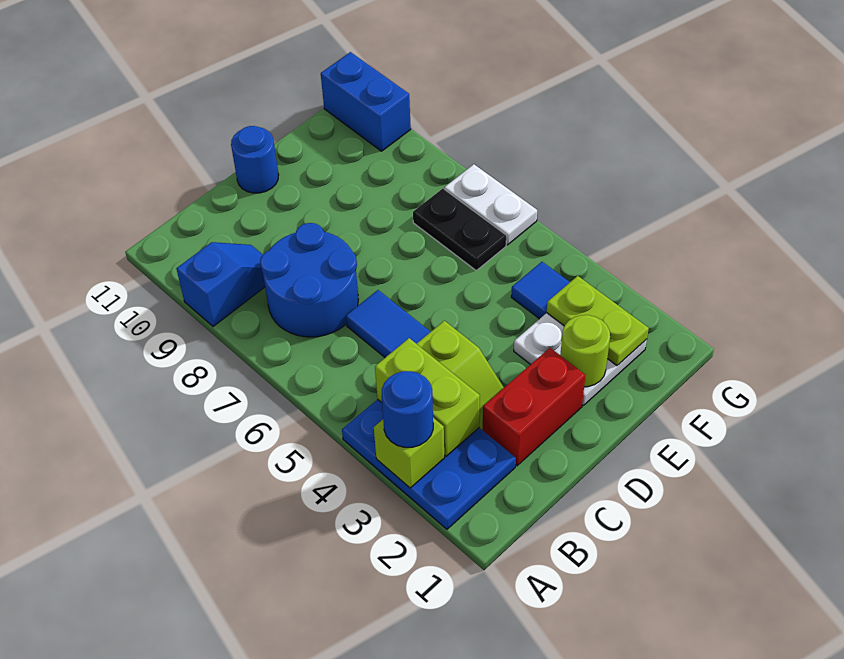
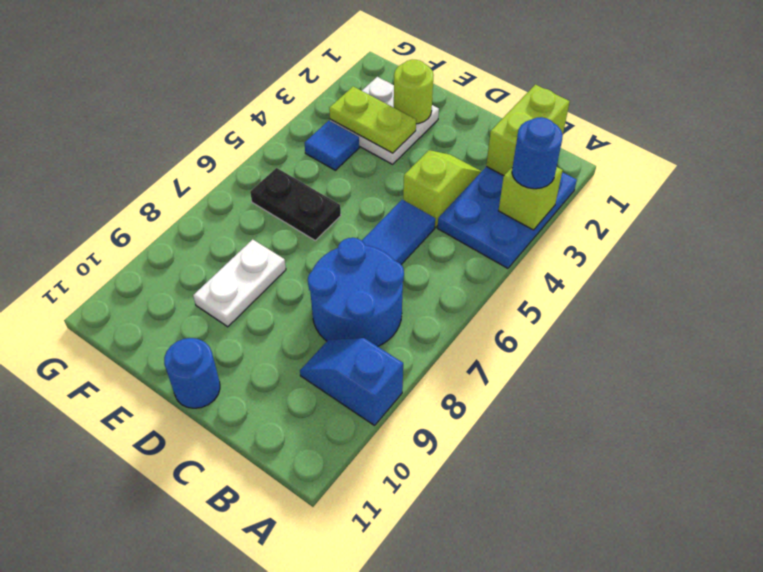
lime brick B3:B4 level 2 -> lime brick B1:B2 level 2
red brick C2:D2 level 1 -> none
lime plate F2:F3 level 2 -> lime plate E3:F3 level 2
black plate F6:F7 level 1 -> black plate E6:F6 level 1
white plate G6:G7 level 1 -> white plate E8:E9 level 1
blue brick G10:G11 level 1 -> none

